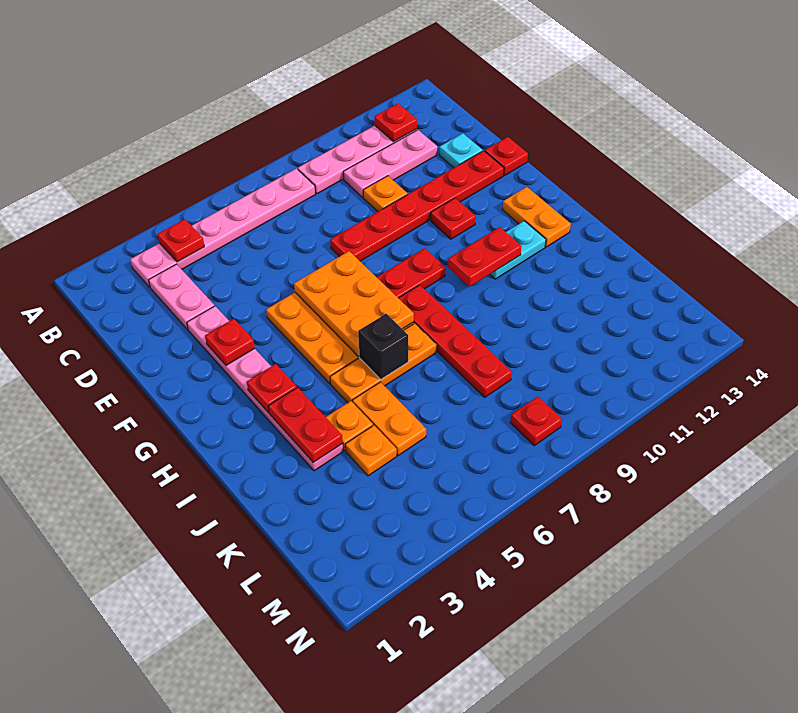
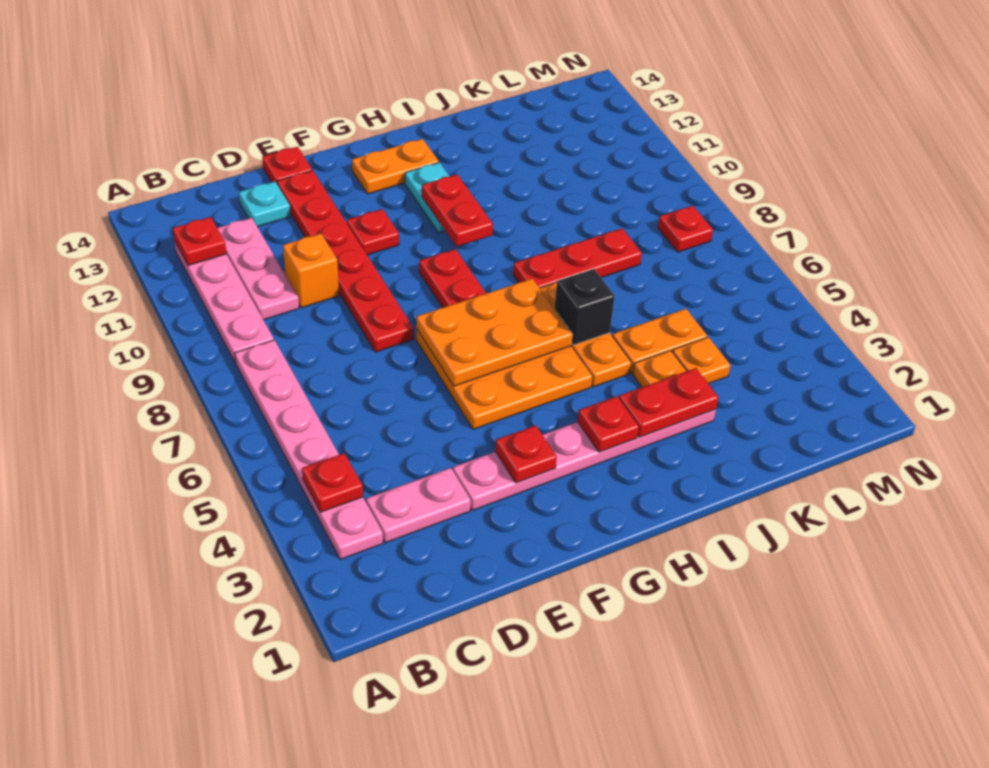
orange plate D10 level 1 -> orange brick D10 level 1
red plate H8:K8 level 1 -> red plate I8:K8 level 1

